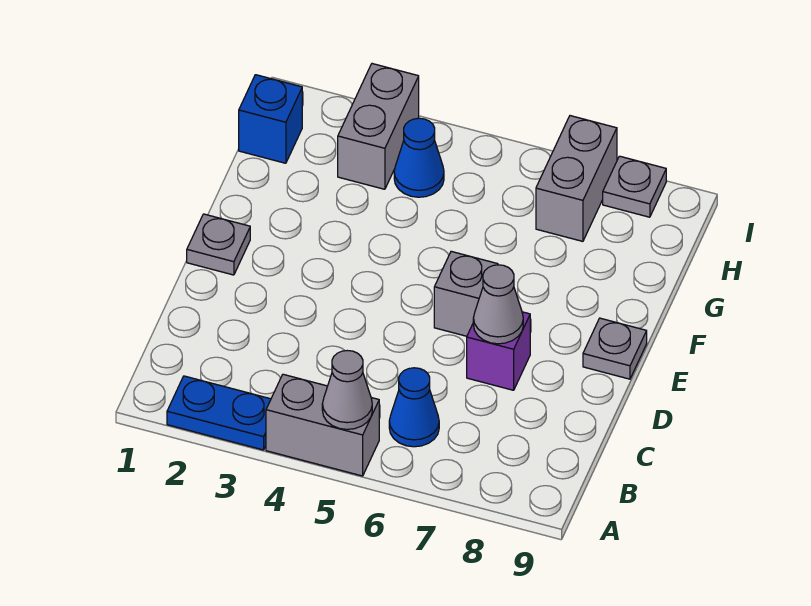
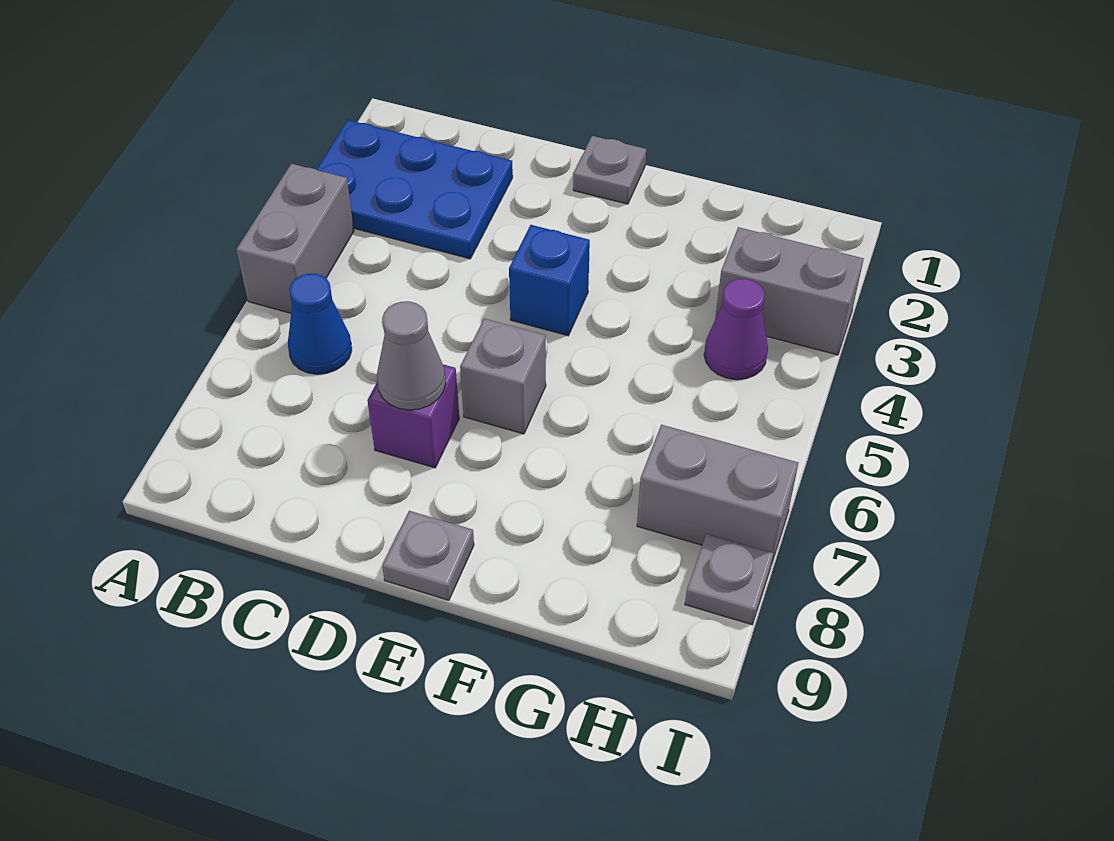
blue plate A2:A3 level 1 -> blue plate A2:C3 level 1
grey cone A5 level 2 -> none
blue brick H1 level 1 -> blue brick E4 level 1
blue cone H4 level 1 -> purple cone H4 level 1

